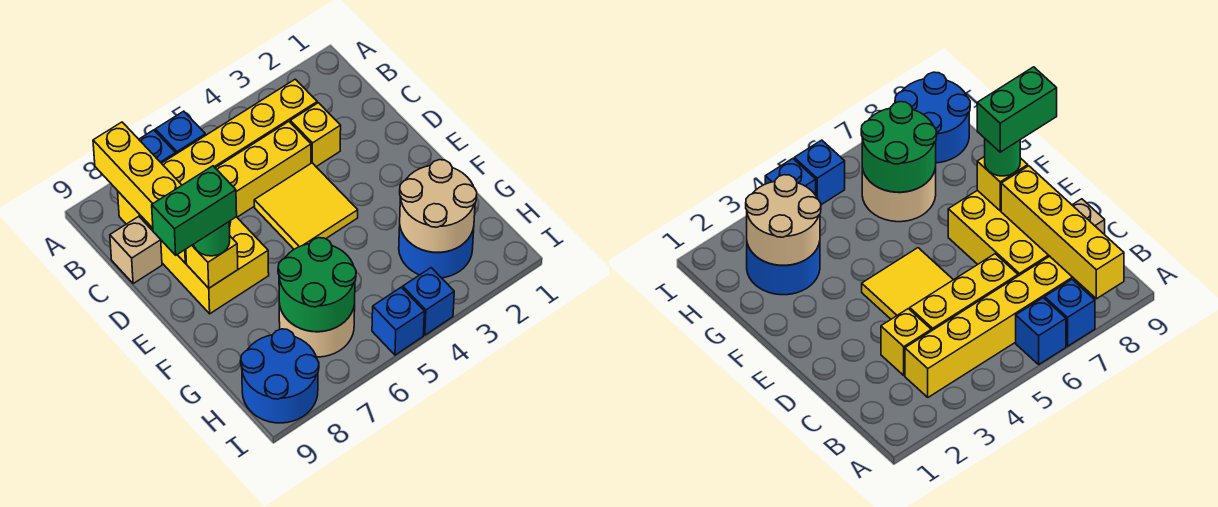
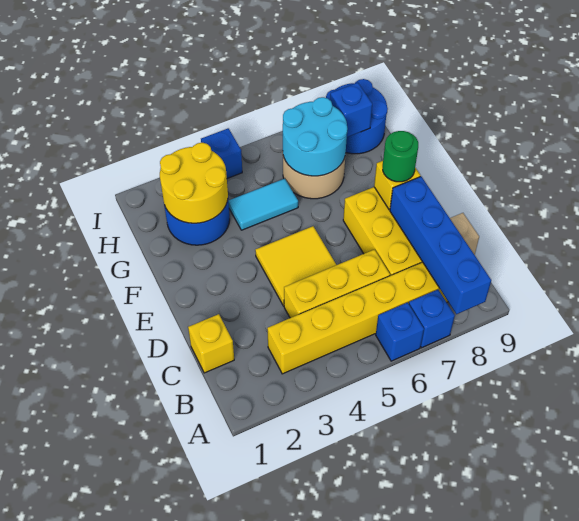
yellow brick A8:D8 level 2 -> blue brick A8:D8 level 2
yellow brick C3 level 1 -> yellow brick C1 level 1
green brick E8:E9 level 4 -> none
tan round brick G2:H3 level 2 -> yellow round brick G2:H3 level 2
none -> cyan tile G4:G5 level 1
green round brick G6:H7 level 2 -> cyan round brick G6:H7 level 2
blue brick I5 level 1 -> blue brick H8 level 2

